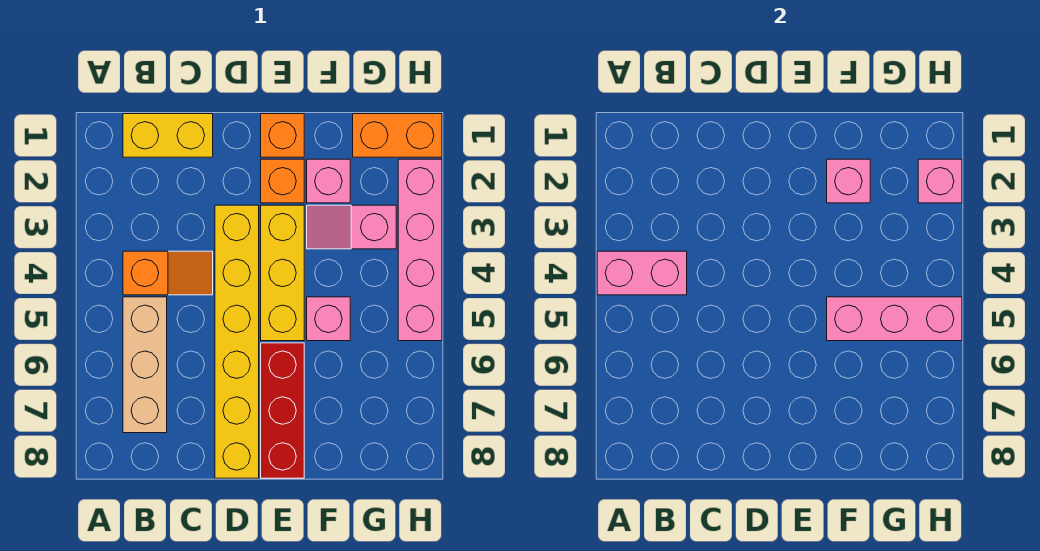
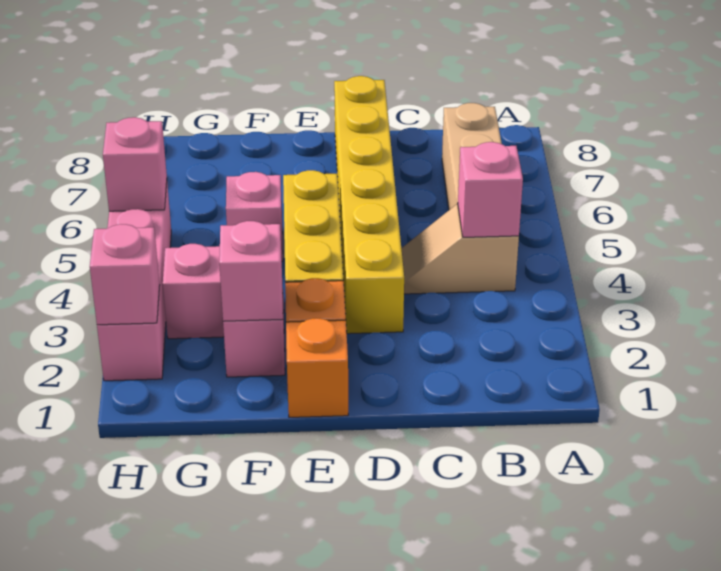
pink brick A4:B4 level 2 -> pink brick B4 level 2
yellow brick B1:C1 level 1 -> none
orange slope B4:C4 level 1 top B -> tan slope B4:C4 level 1 top B
red brick E6:E8 level 1 -> none
pink brick F5:H5 level 2 -> pink brick H5 level 2
orange brick G1:H1 level 1 -> none

